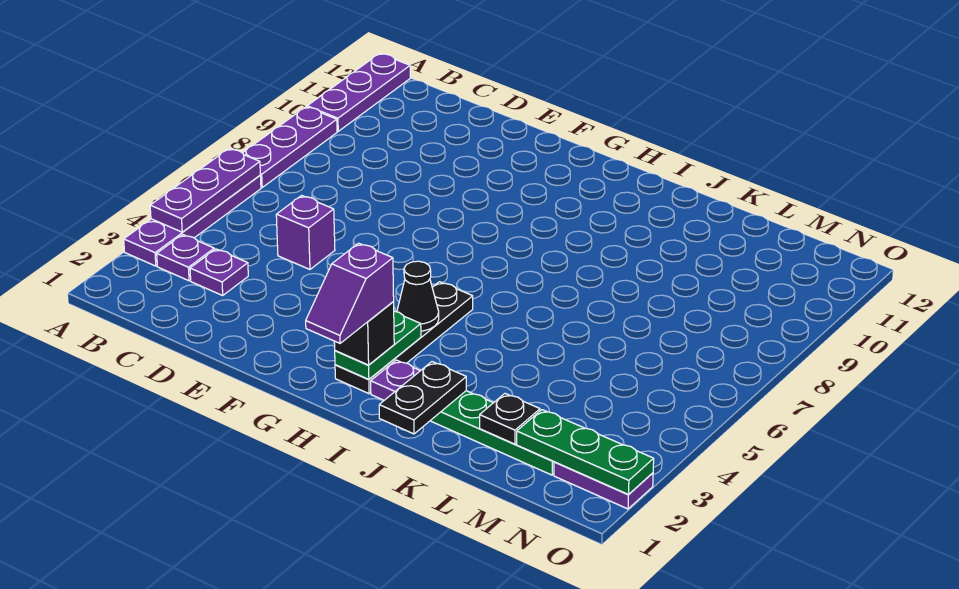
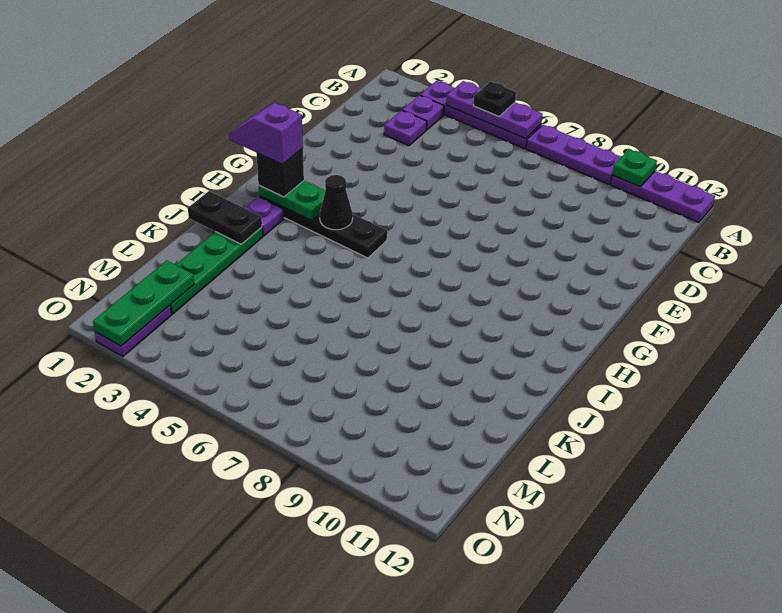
none -> green plate A10 level 2
purple brick D5 level 1 -> none
black plate L2 level 2 -> black plate A5 level 3

